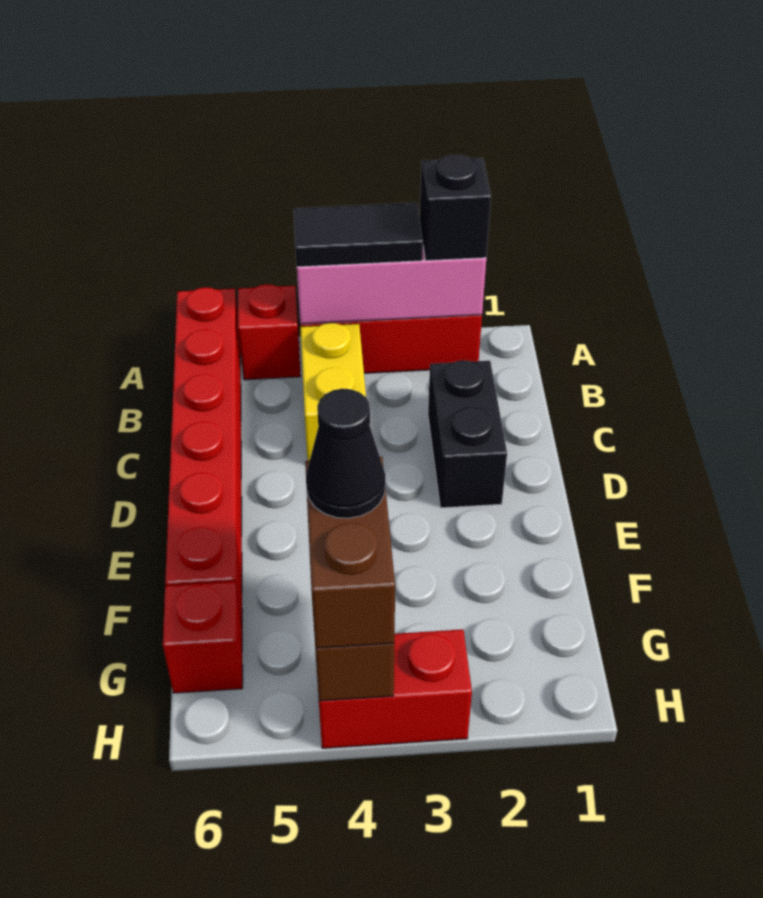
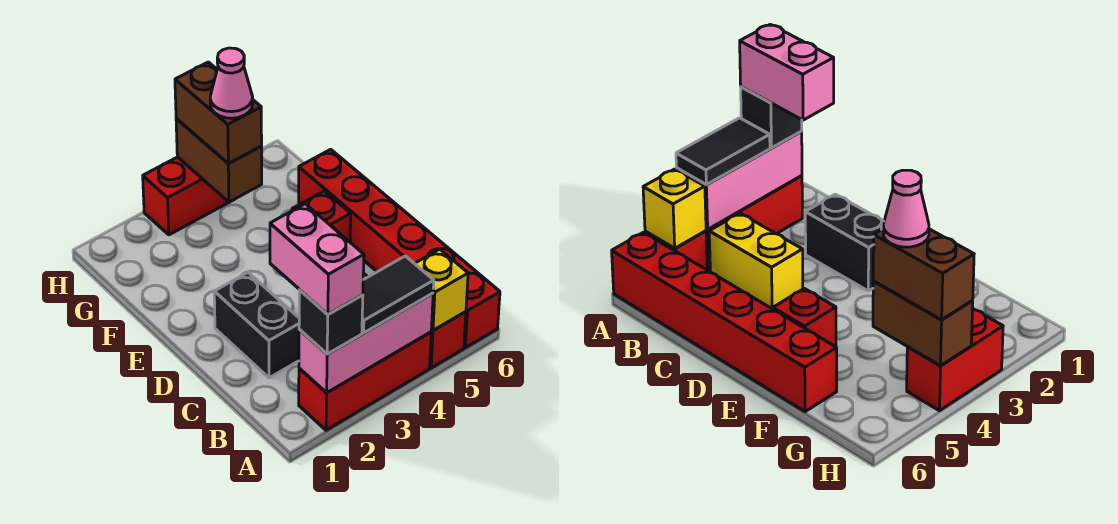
none -> pink brick A2:B2 level 4
none -> yellow brick A5 level 2
black cone G4 level 4 -> pink cone G4 level 4
red brick G6 level 1 -> red brick E5 level 1

